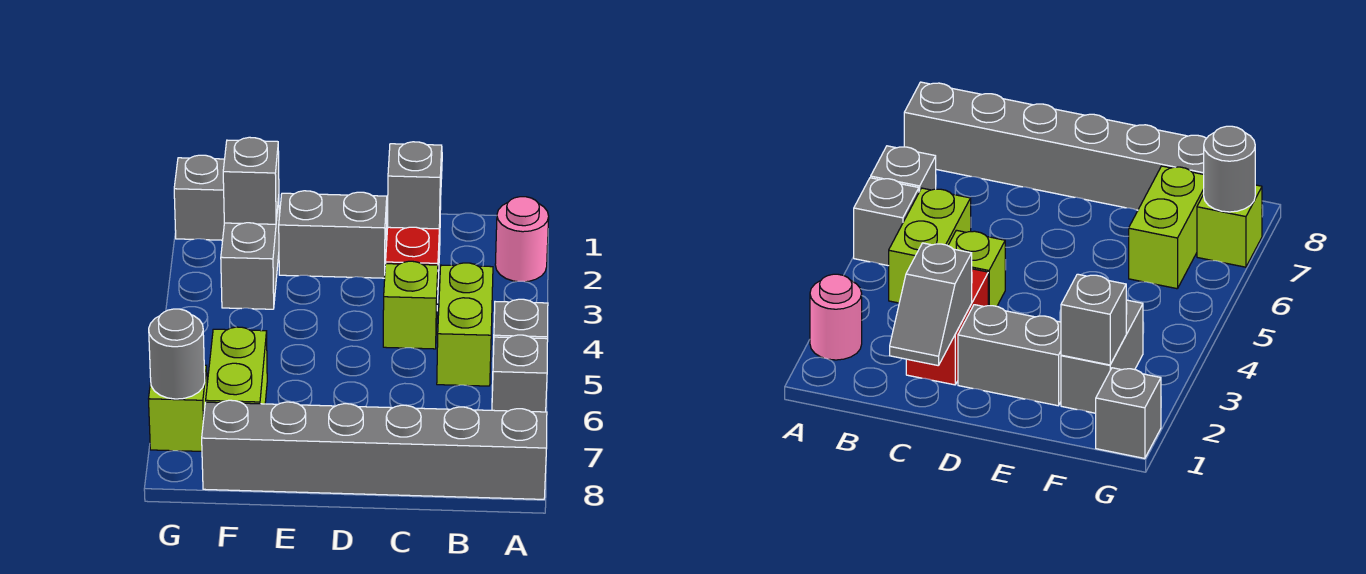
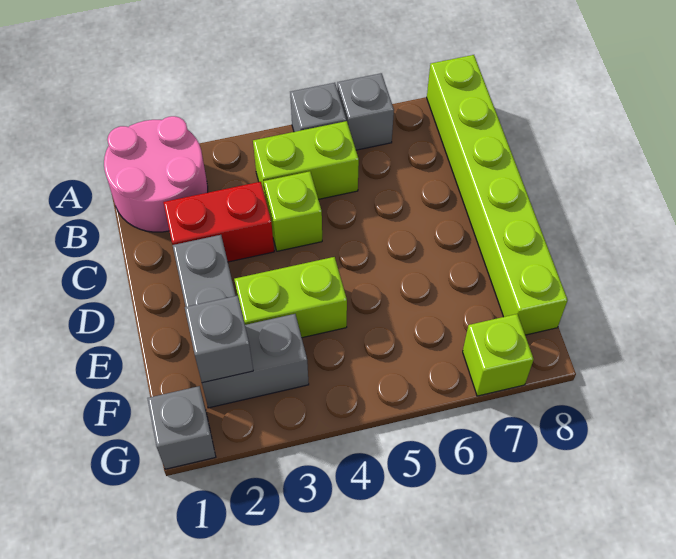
pink round brick A2 level 1 -> pink round brick A1:B2 level 1
grey brick A8:F8 level 1 -> lime brick A8:F8 level 1
grey slope C1:C2 level 2 top 2 -> none
lime brick F6:F7 level 1 -> lime brick E3:E4 level 1
grey round brick G7 level 2 -> none

